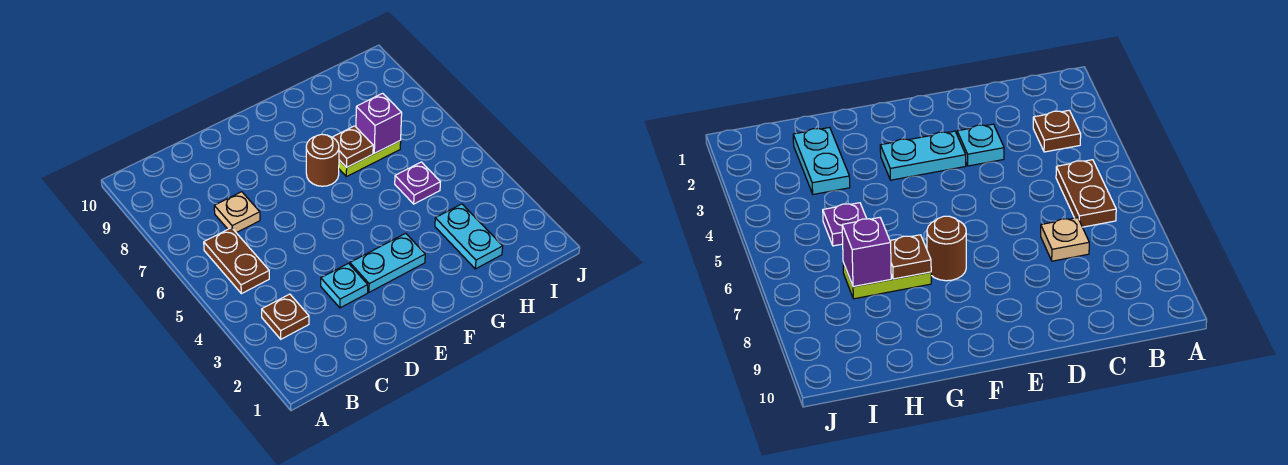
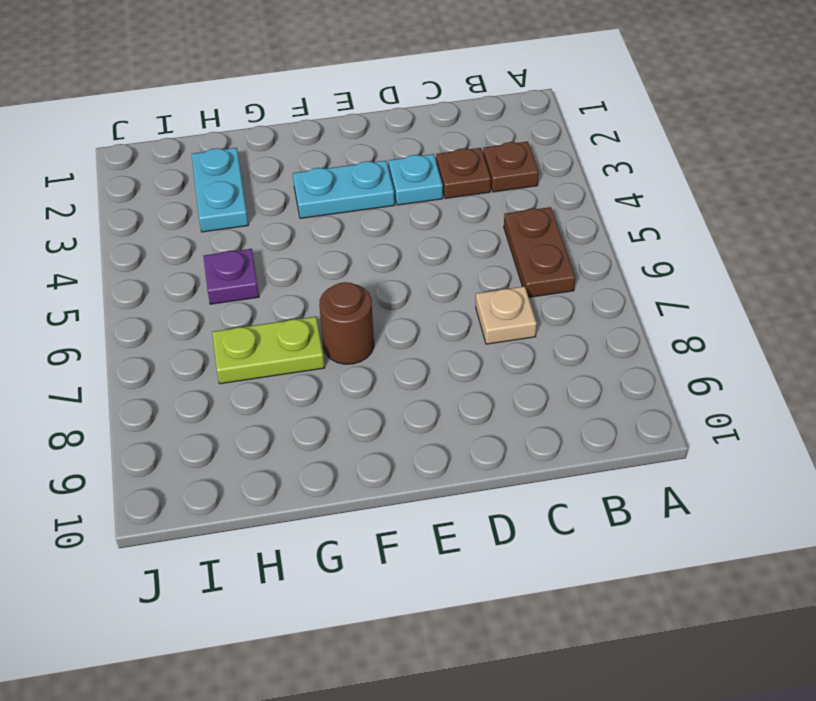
brown plate G7 level 2 -> brown plate C3 level 1
purple brick H7 level 2 -> none

